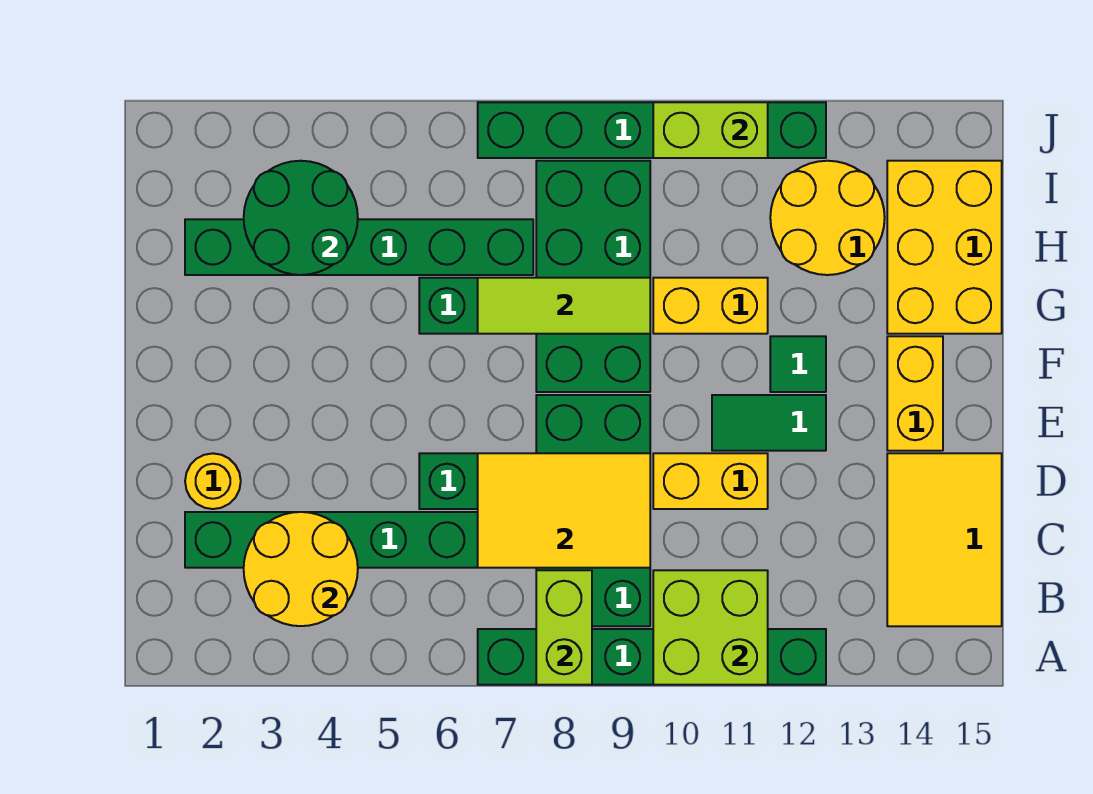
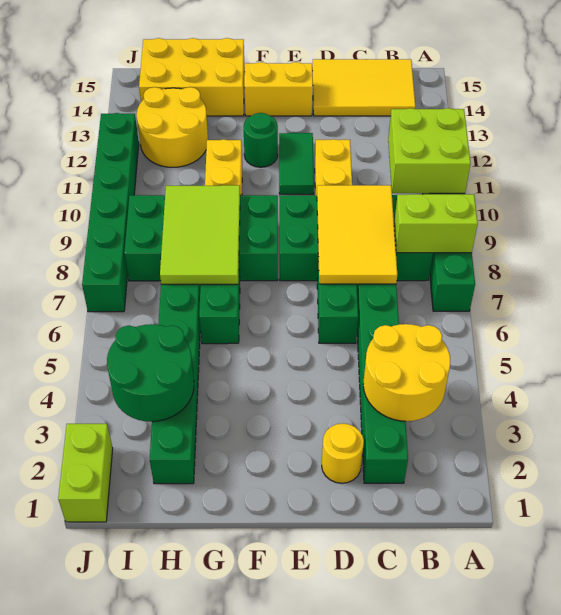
green tile F12 level 1 -> green round brick F12 level 1
lime tile G7:G9 level 2 -> lime tile G7:H9 level 2
lime brick J10:J11 level 2 -> lime brick J1:J2 level 1

